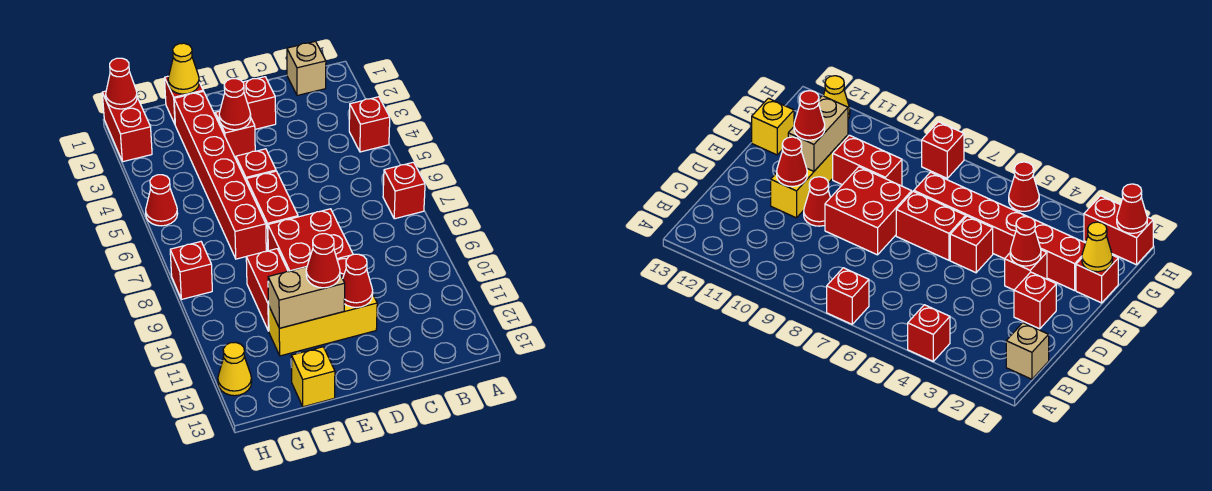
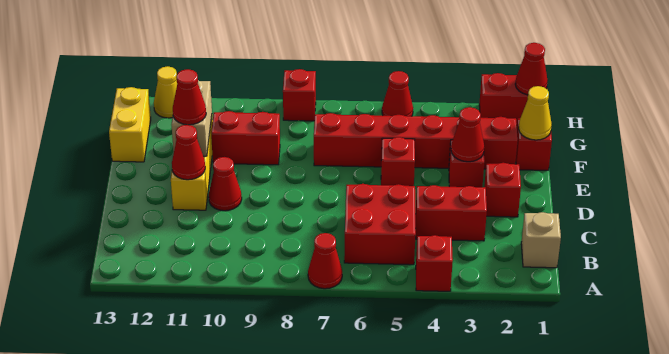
red brick A7 level 1 -> red cone A7 level 1
red brick D8:E9 level 1 -> red brick B5:C6 level 1
red brick E6:E7 level 1 -> red brick C3:C4 level 1
yellow brick F13 level 1 -> yellow brick F13:G13 level 1

